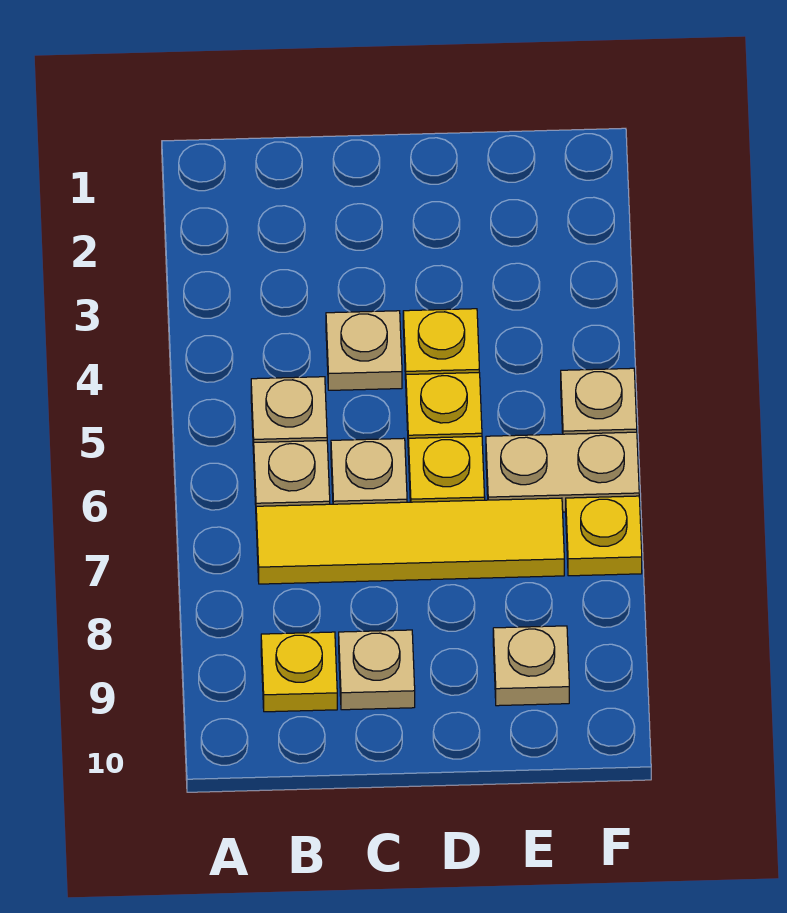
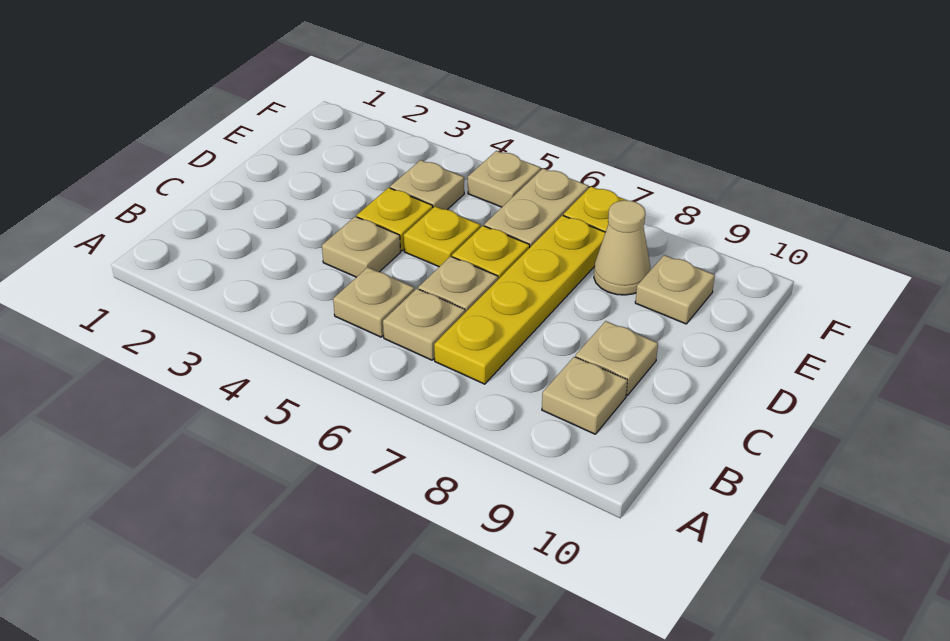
yellow tile B7:E7 level 1 -> yellow plate B7:E7 level 1
yellow plate B9 level 1 -> tan plate B9 level 1
none -> tan plate E4 level 1
none -> tan cone E8 level 1

